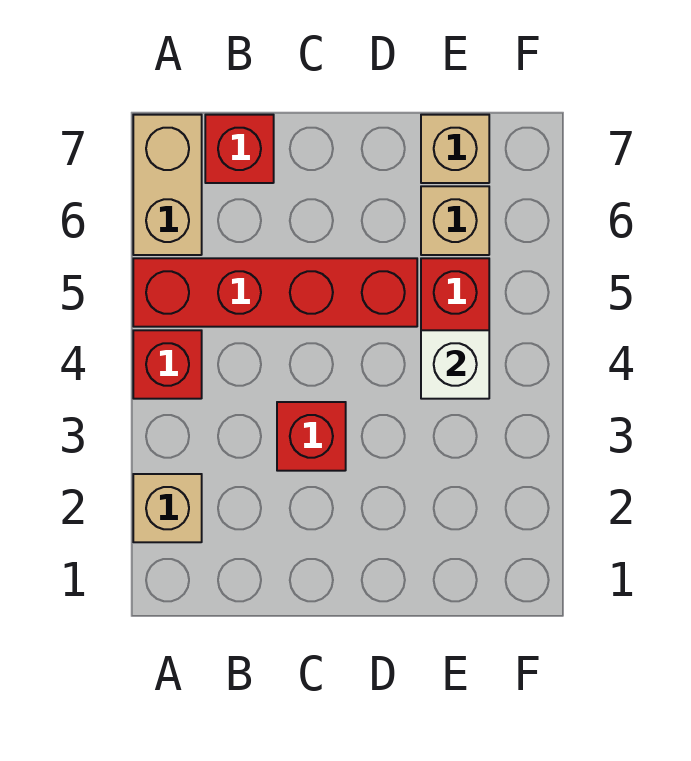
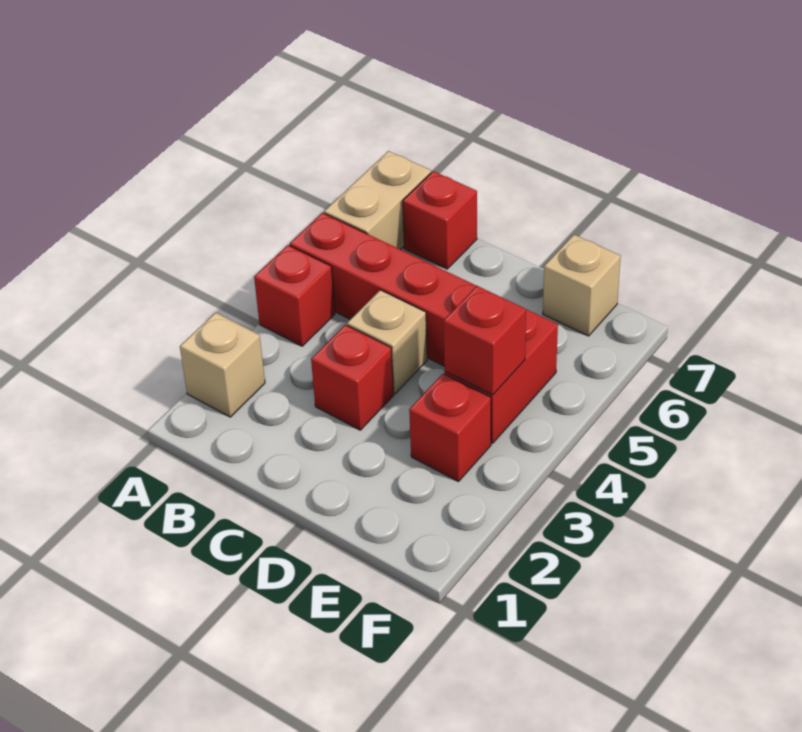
none -> red brick E3 level 1
white brick E4 level 2 -> red brick E4 level 2
tan brick E6 level 1 -> tan brick C4 level 1

